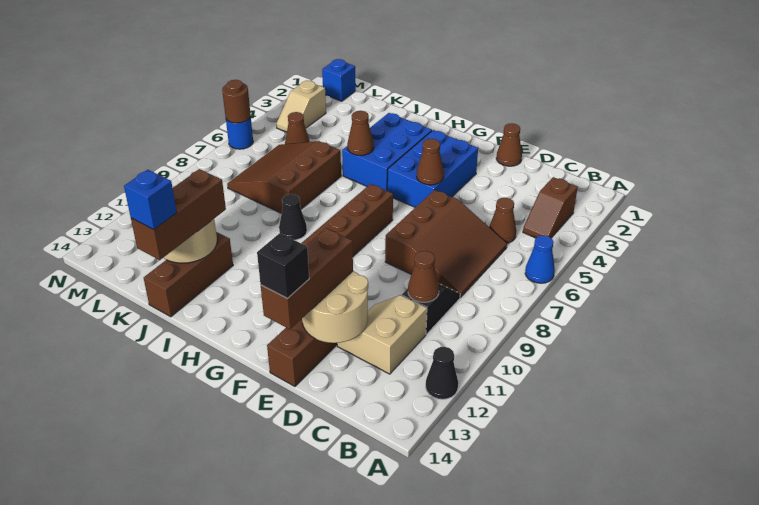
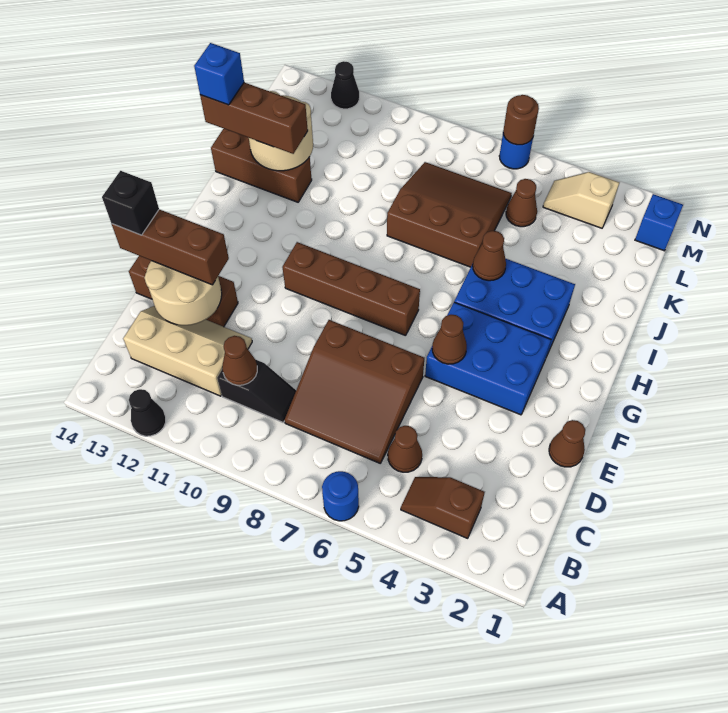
blue cone A6 level 1 -> blue round brick A6 level 1
tan slope C11:D12 level 1 top C -> tan slope C11:D13 level 1 top C
black cone I9 level 1 -> black cone N12 level 1

